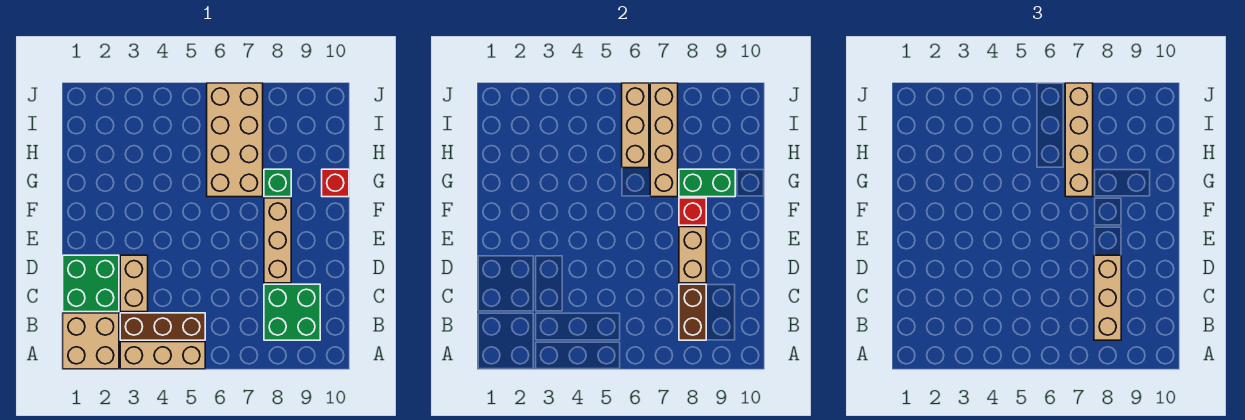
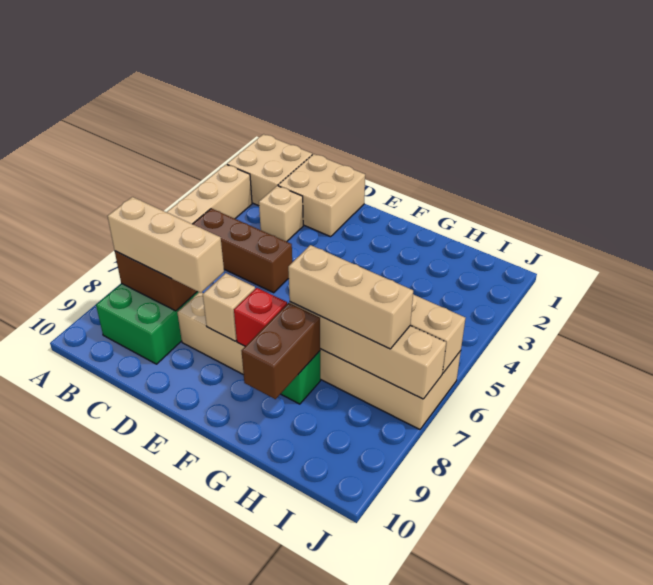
brown brick B3:B5 level 1 -> brown brick B5:D5 level 1
green brick C1:D2 level 1 -> tan brick C1:D2 level 1
tan brick C3:D3 level 1 -> tan brick C3 level 1
tan brick D8:E8 level 2 -> tan brick E8 level 2
tan brick G7:J7 level 3 -> tan brick G7:I7 level 3
green brick G8:G9 level 2 -> brown brick G8:G9 level 2
red brick G10 level 1 -> none

